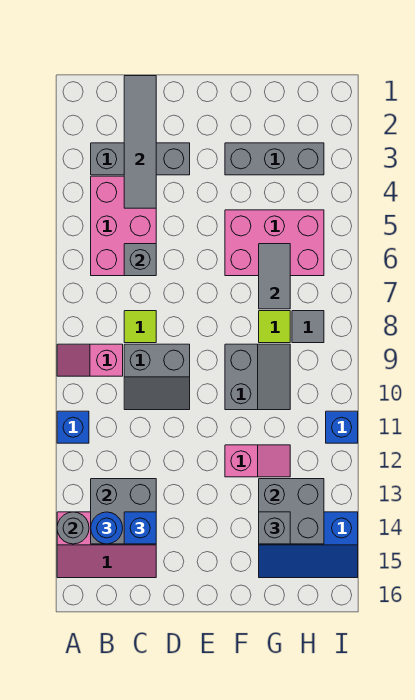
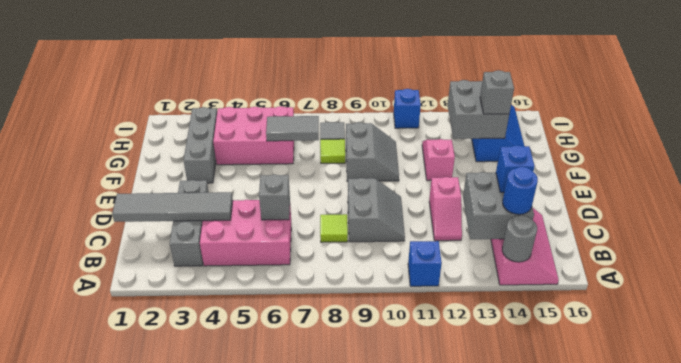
pink slope A9:B9 level 1 top B -> pink slope C12:D12 level 1 top D
pink brick F5:H6 level 1 -> pink brick G4:H6 level 1
grey slope F9:G10 level 1 top F -> grey slope F9:G10 level 1 top 9

